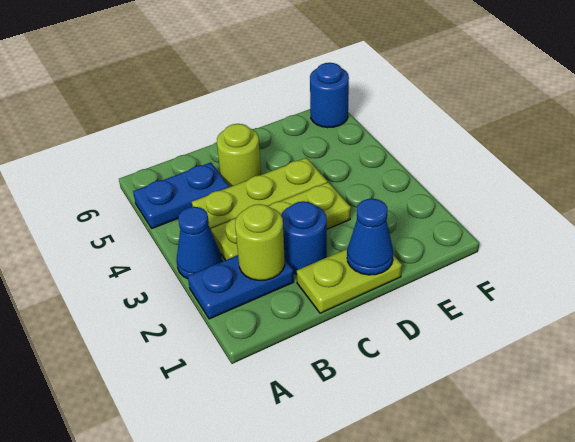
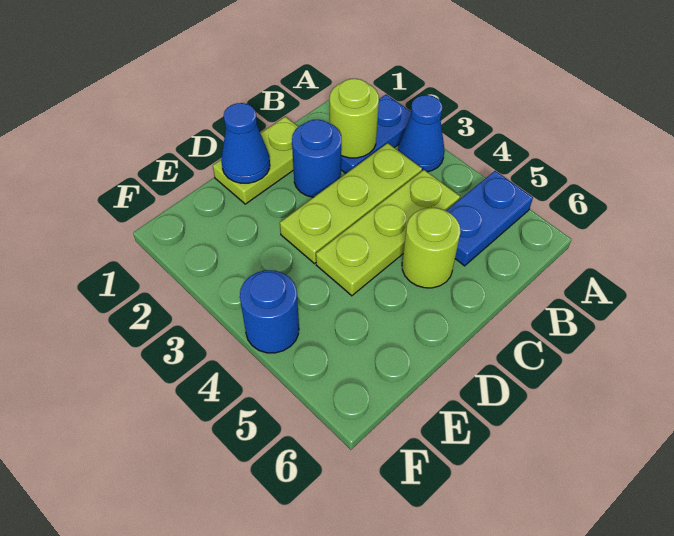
blue round brick F6 level 1 -> blue round brick F4 level 1

